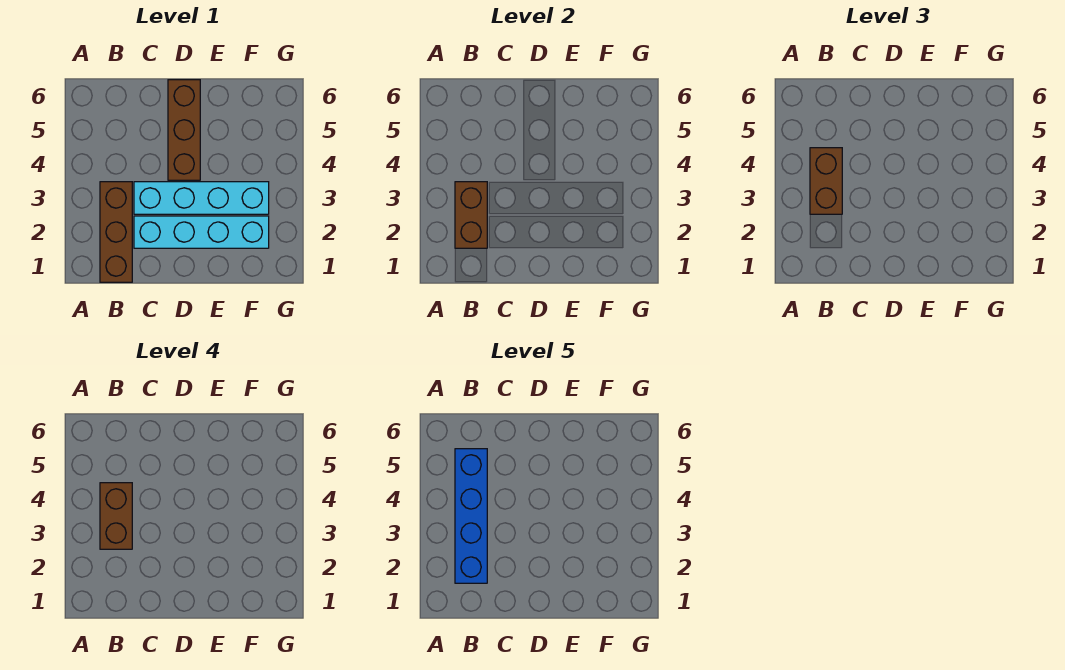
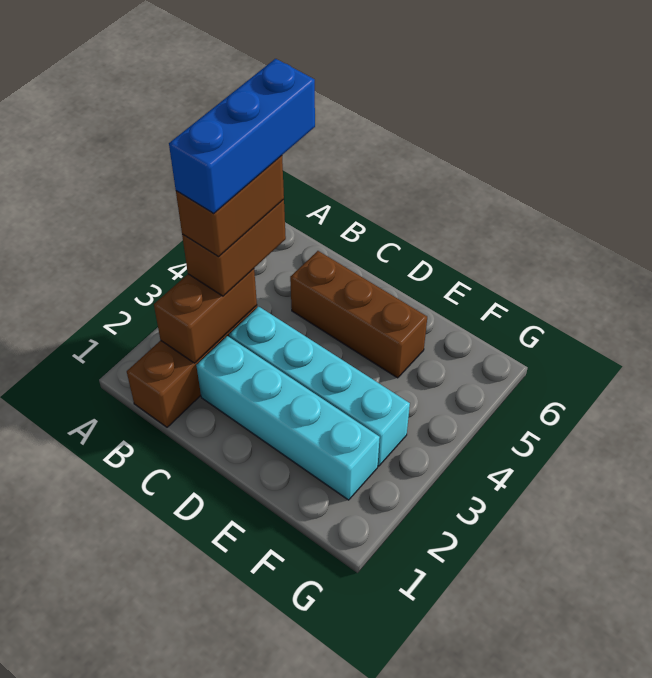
blue brick B2:B5 level 5 -> blue brick B3:B5 level 5
brown brick D4:D6 level 1 -> brown brick C5:E5 level 1

